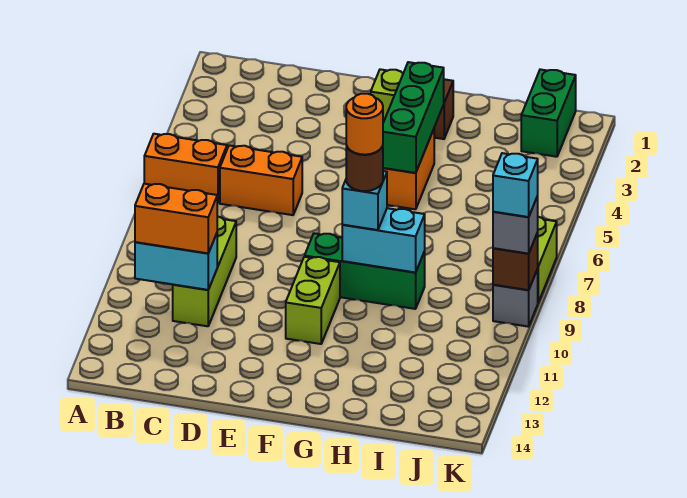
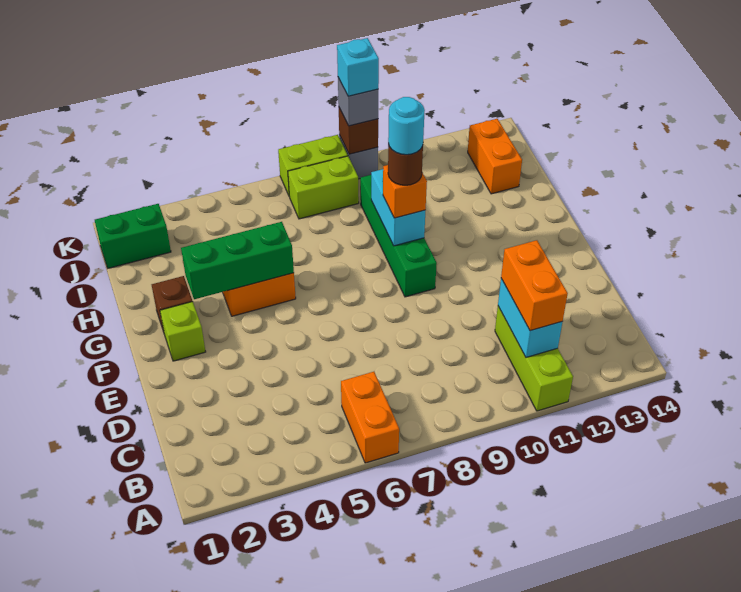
orange brick C6:D6 level 1 -> orange brick I13:J13 level 1
lime brick C9:C11 level 1 -> lime brick A11:C11 level 1
green brick F9:H9 level 1 -> green brick F9:I9 level 1
lime brick F10:F11 level 1 -> lime brick J7:J8 level 1
cyan brick G9 level 3 -> orange brick G9 level 3
orange round brick G9 level 5 -> cyan round brick G9 level 5

